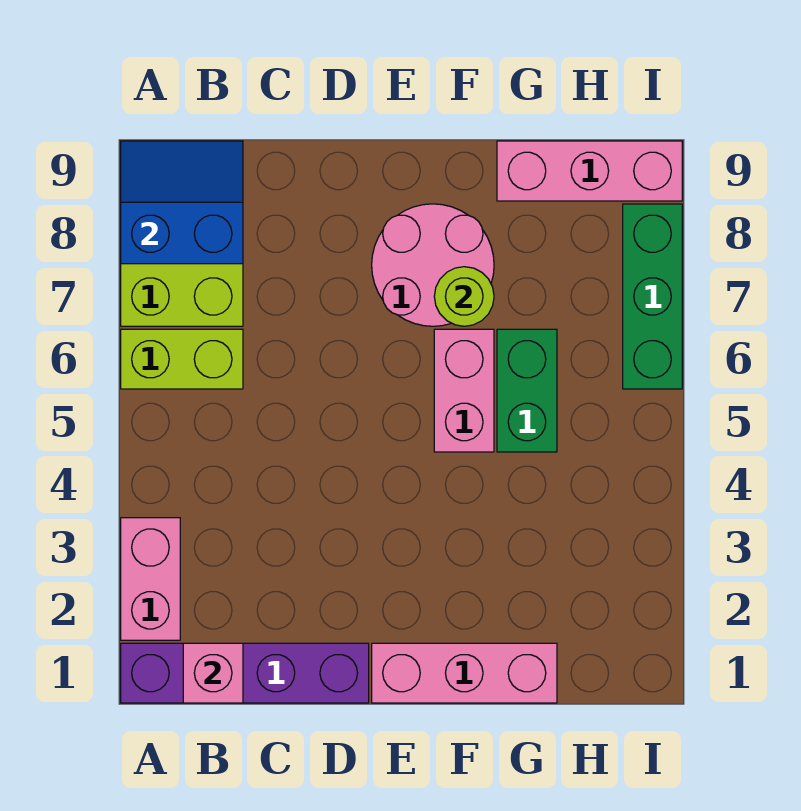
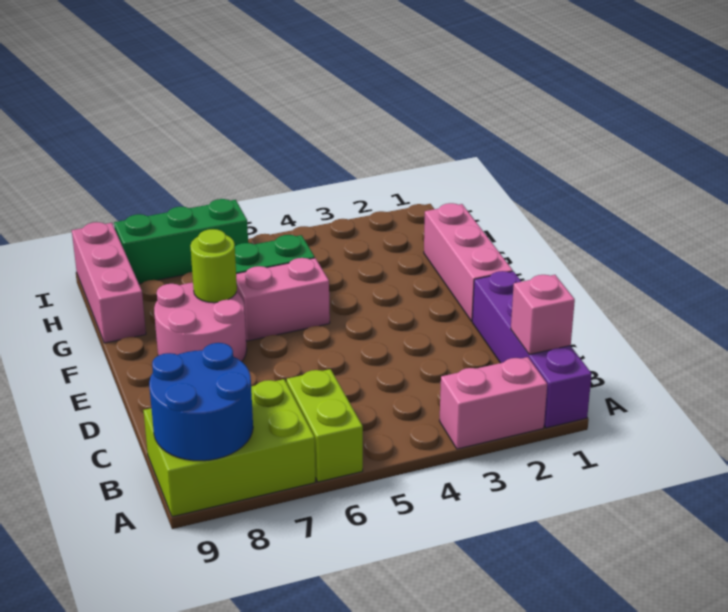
blue slope A8:B9 level 2 top 8 -> blue round brick A8:B9 level 2

